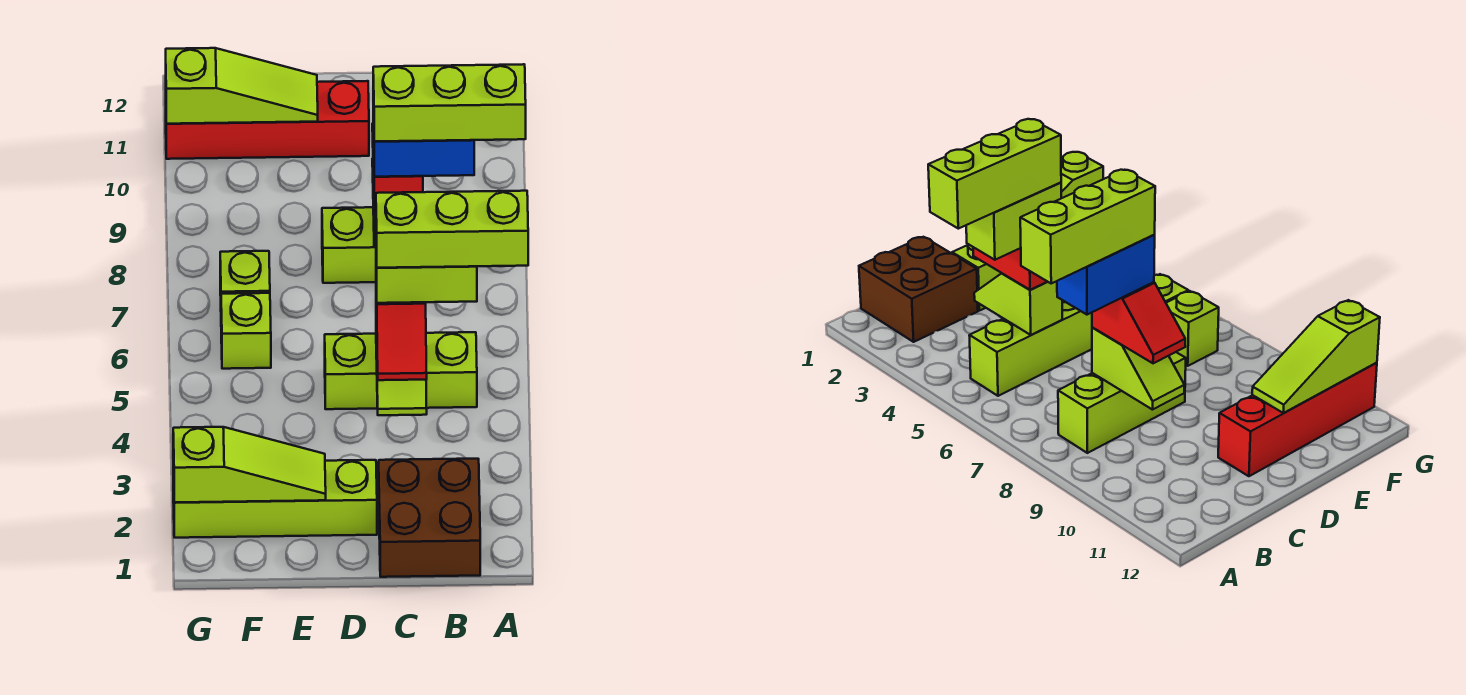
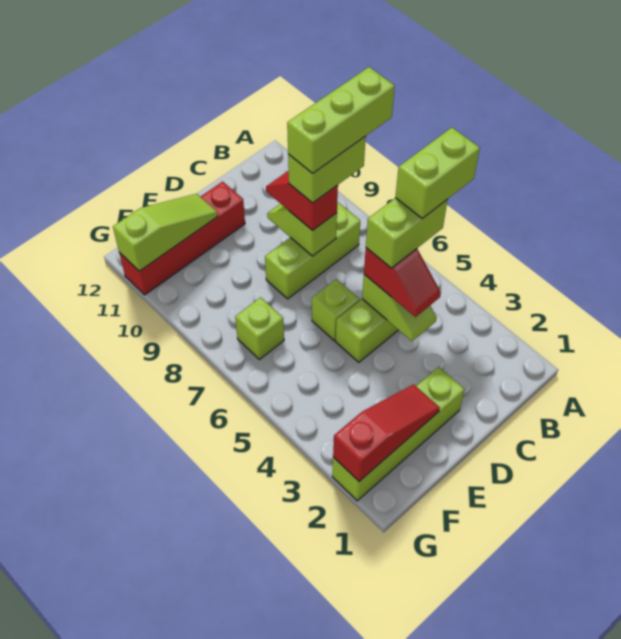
lime brick A5:C5 level 5 -> lime brick A5:B5 level 5
brown brick B1:C2 level 1 -> none
blue brick B8:C8 level 4 -> lime brick B8:C8 level 4
lime slope E2:G2 level 2 top G -> red slope E2:G2 level 2 top G
lime brick F6 level 1 -> lime brick D6 level 1

